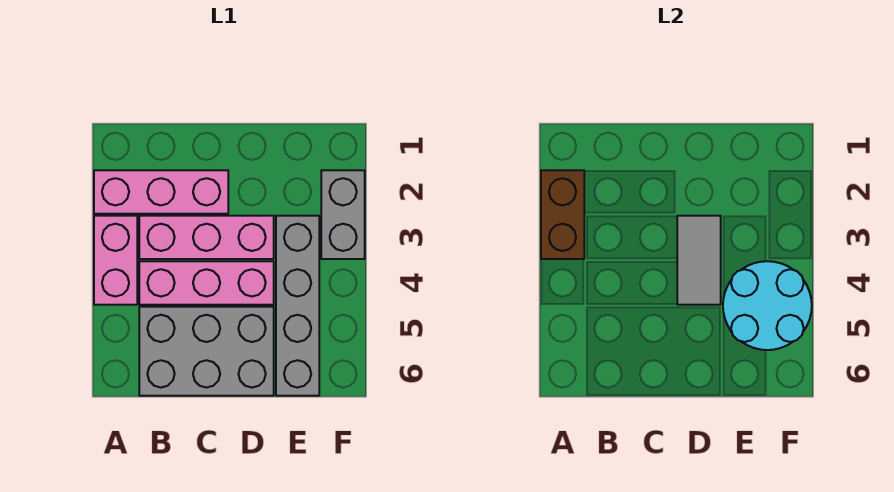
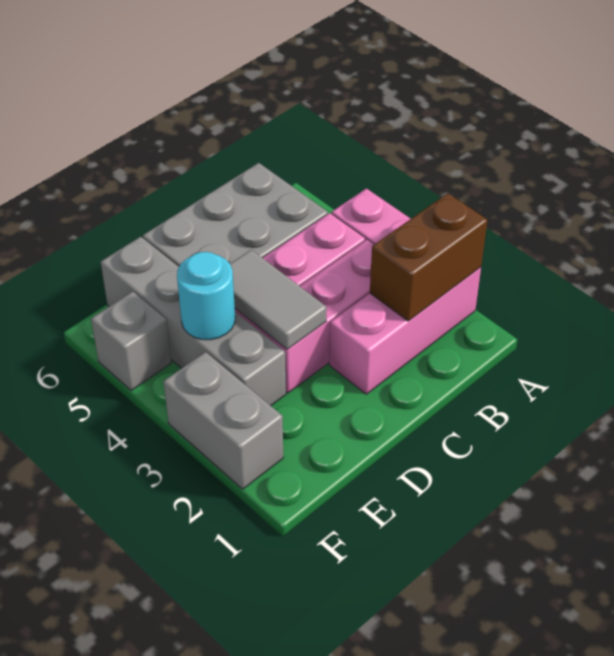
brown brick A2:A3 level 2 -> brown brick A2:B2 level 2
cyan round brick E4:F5 level 2 -> cyan round brick E4 level 2
none -> grey brick F5 level 1

